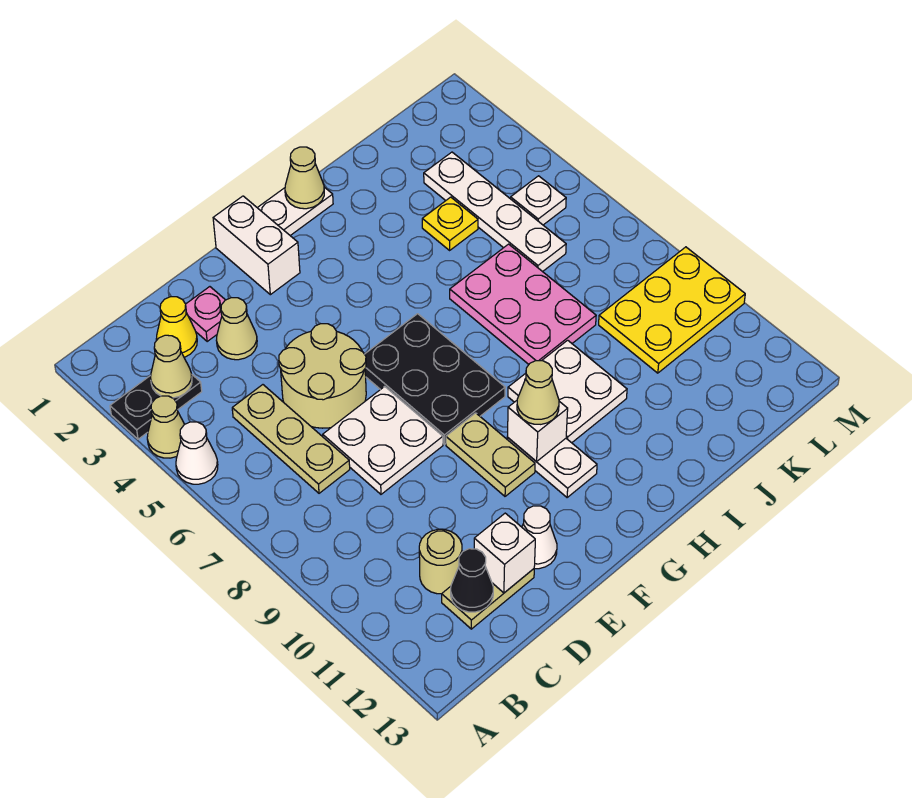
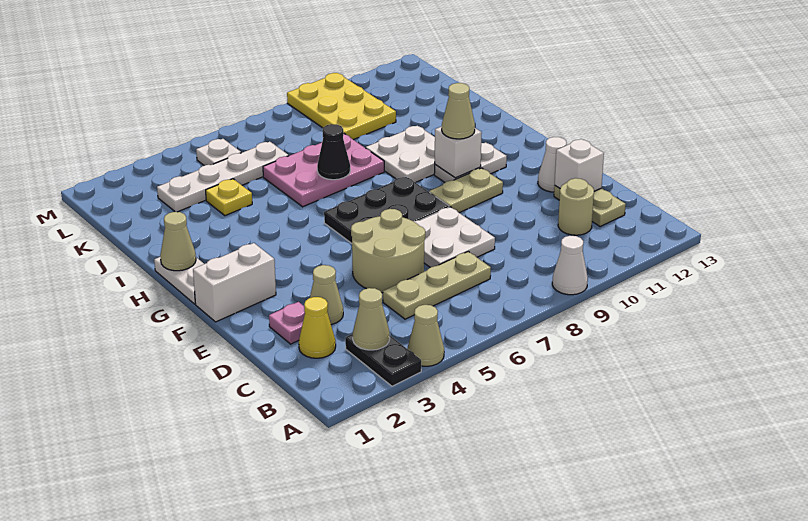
white cone A5 level 1 -> white cone A9 level 1
black cone C12 level 2 -> black cone I7 level 2

